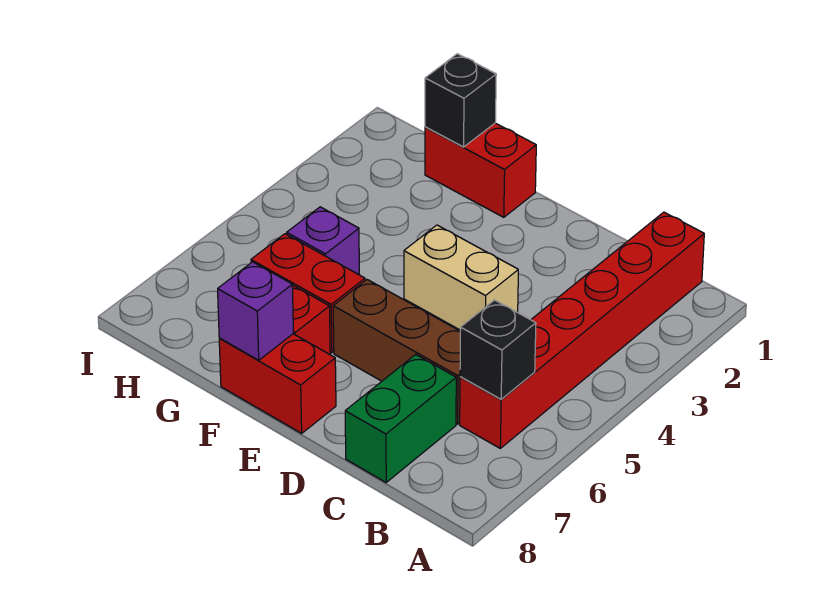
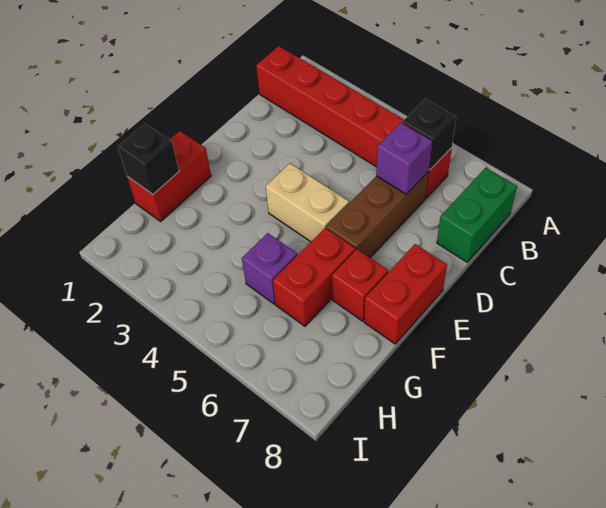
green brick C7:C8 level 1 -> green brick B8:C8 level 1
tan brick D4:E4 level 1 -> tan brick E4:E5 level 1
purple brick F8 level 2 -> purple brick C6 level 2

